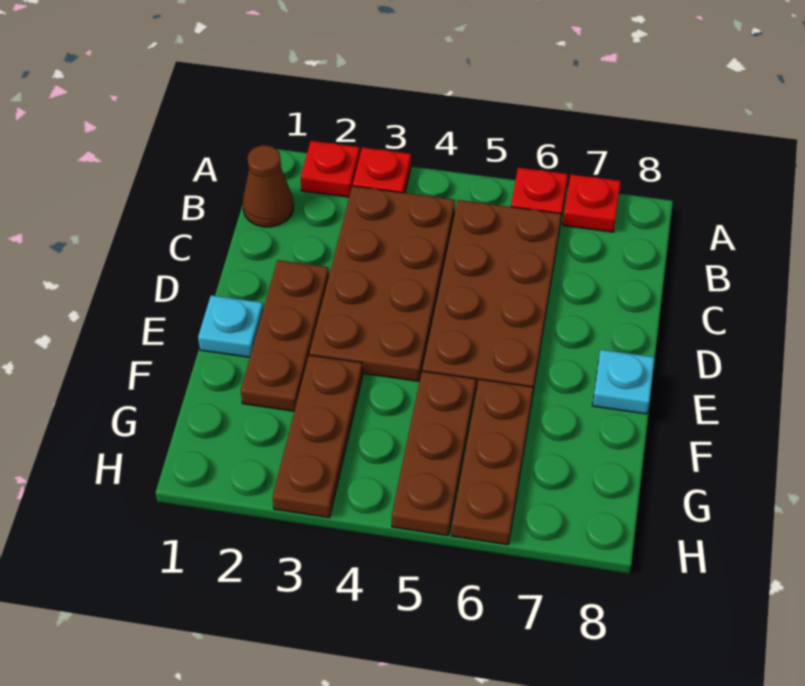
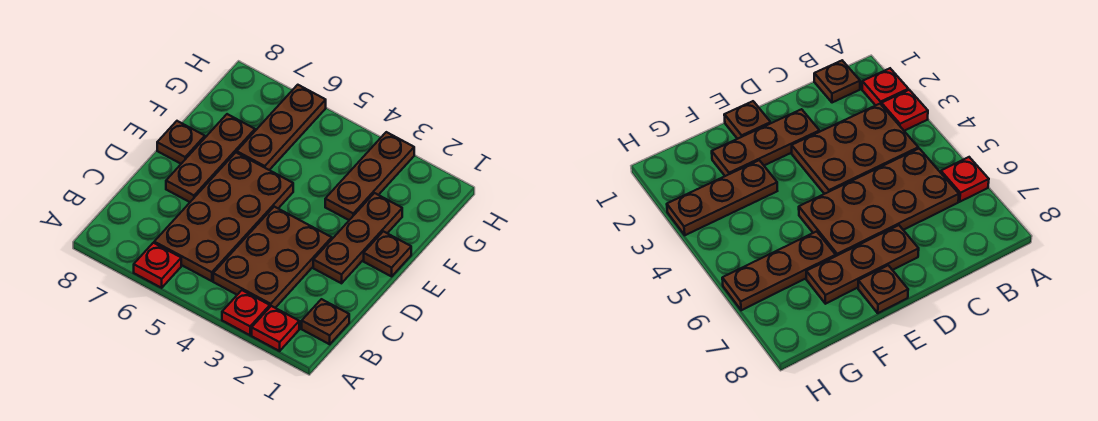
red plate A7 level 1 -> none
brown cone B1 level 1 -> brown plate B1 level 1
brown plate B3:E4 level 1 -> brown plate B3:D4 level 1
cyan plate E1 level 1 -> brown plate E1 level 1
cyan plate E8 level 1 -> brown plate E8 level 1
brown plate F5:H5 level 1 -> brown plate D7:F7 level 1

